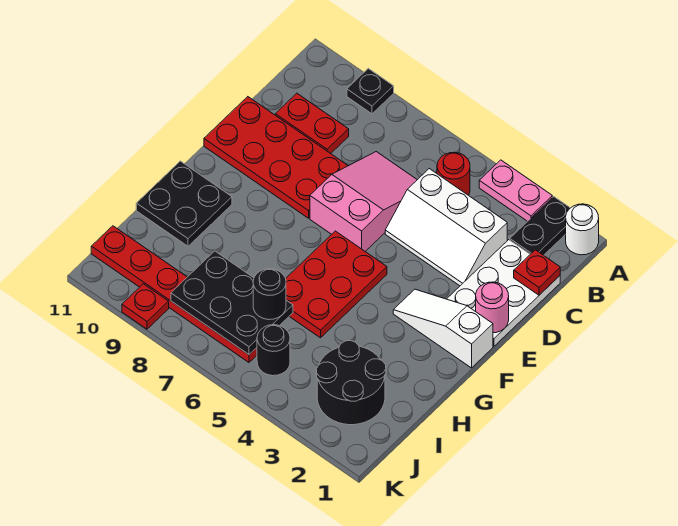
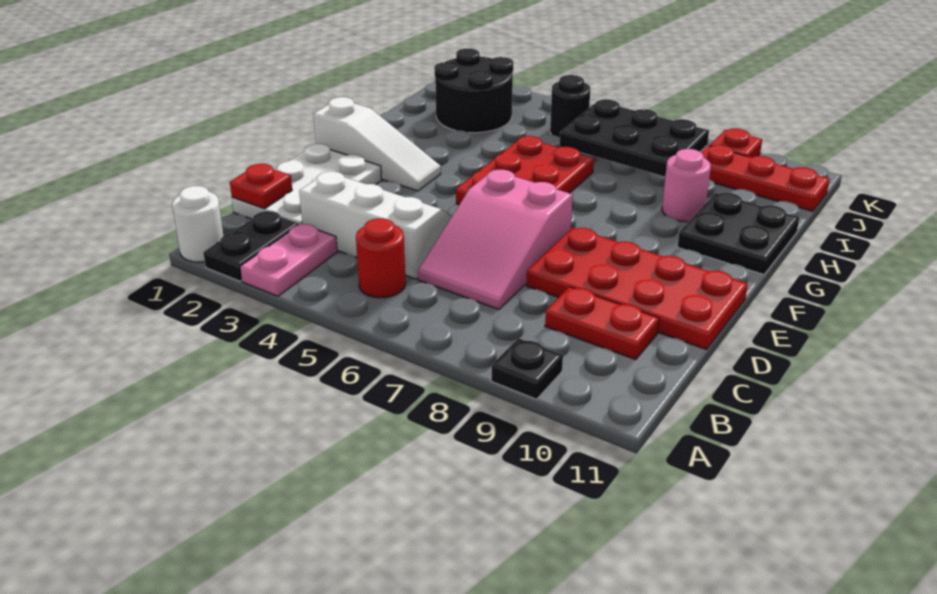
pink plate A3:A4 level 1 -> pink plate A3:B3 level 1
pink round brick E1 level 2 -> pink round brick H9 level 1
black round brick I6 level 3 -> none

